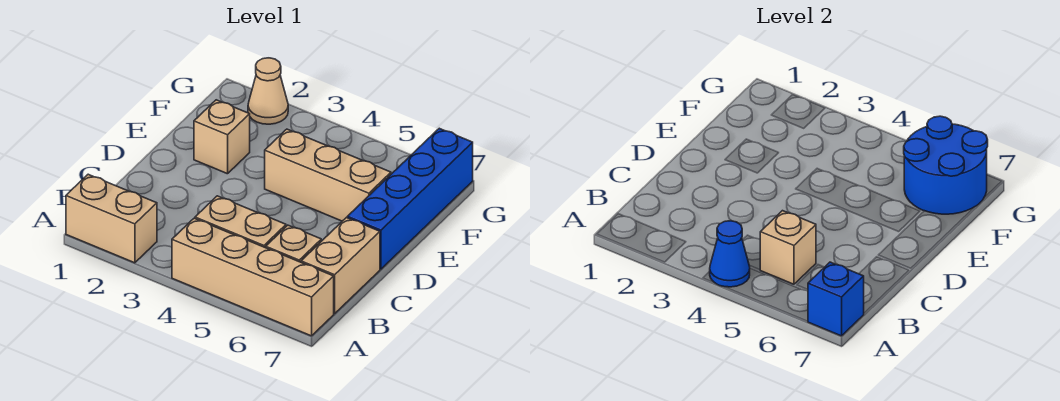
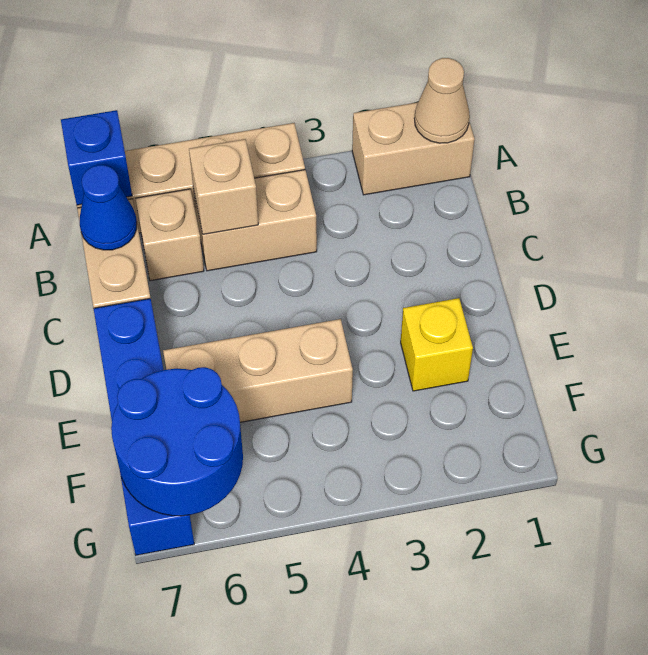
blue cone A4 level 2 -> blue cone B7 level 2
tan brick E2 level 1 -> yellow brick E2 level 1
tan cone G2 level 1 -> tan cone A1 level 2

